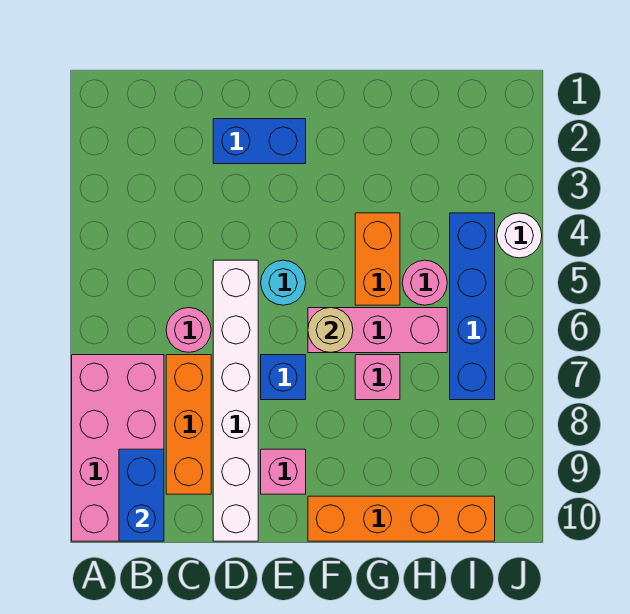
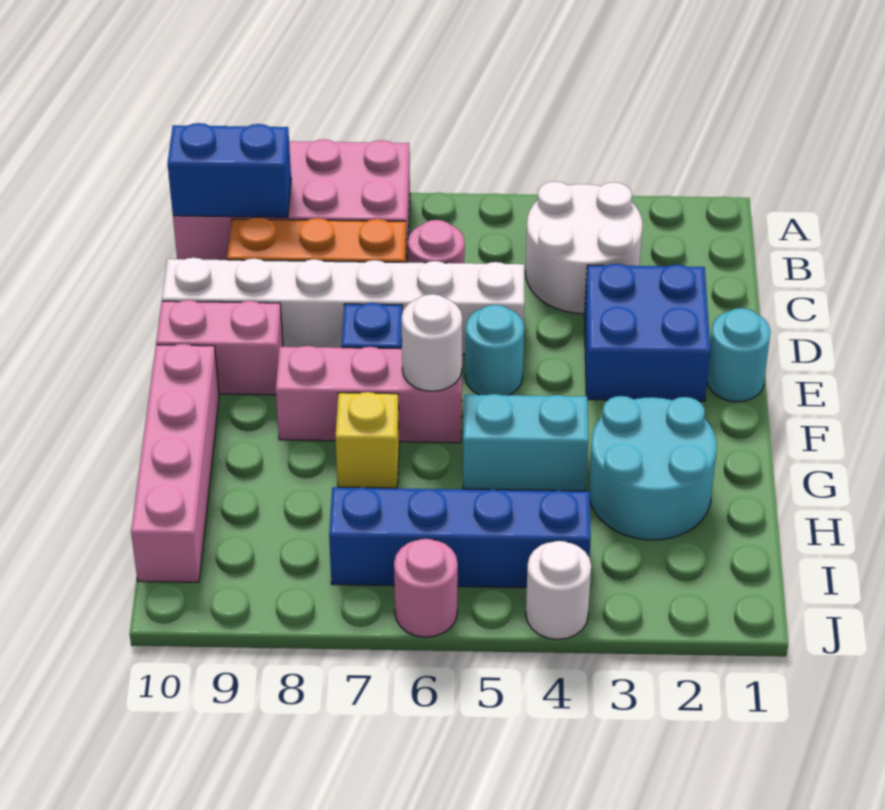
none -> white round brick B3:C4 level 1
blue brick D2:E2 level 1 -> blue brick D2:E3 level 1
none -> cyan round brick E1 level 1
pink brick E9 level 1 -> pink brick E9:E10 level 1
pink brick F6:H6 level 1 -> pink brick F6:F8 level 1
tan round brick F6 level 2 -> white round brick F6 level 2
orange brick F10:I10 level 1 -> pink brick F10:I10 level 1
none -> cyan round brick G2:H3 level 1
orange brick G4:G5 level 1 -> cyan brick G4:G5 level 1
pink brick G7 level 1 -> yellow brick G7 level 1
pink round brick H5 level 1 -> pink round brick J6 level 1

